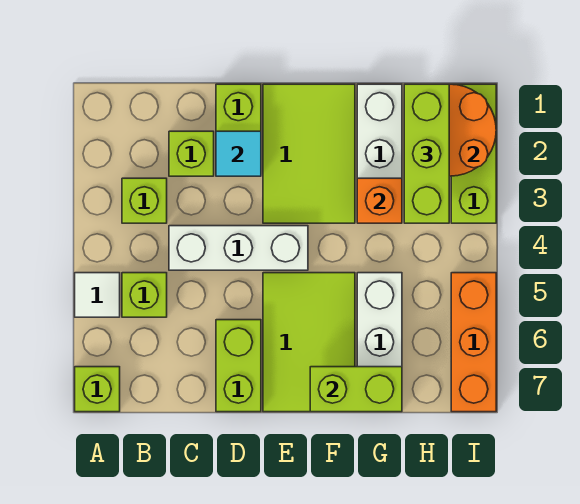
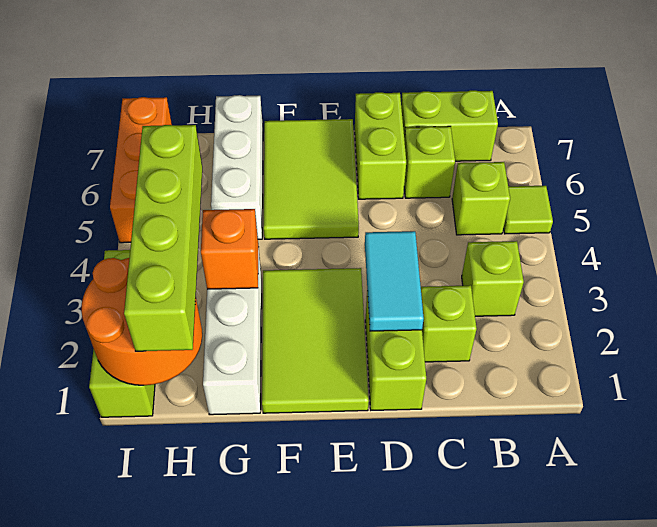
white tile A5 level 1 -> lime tile A5 level 1
lime brick A7 level 1 -> lime brick C6 level 1
white brick C4:E4 level 1 -> none
cyan tile D2 level 2 -> cyan tile D2:D3 level 2
lime brick F7:G7 level 2 -> lime brick B7:C7 level 1
lime brick H1:H3 level 3 -> lime brick H1:H4 level 3

